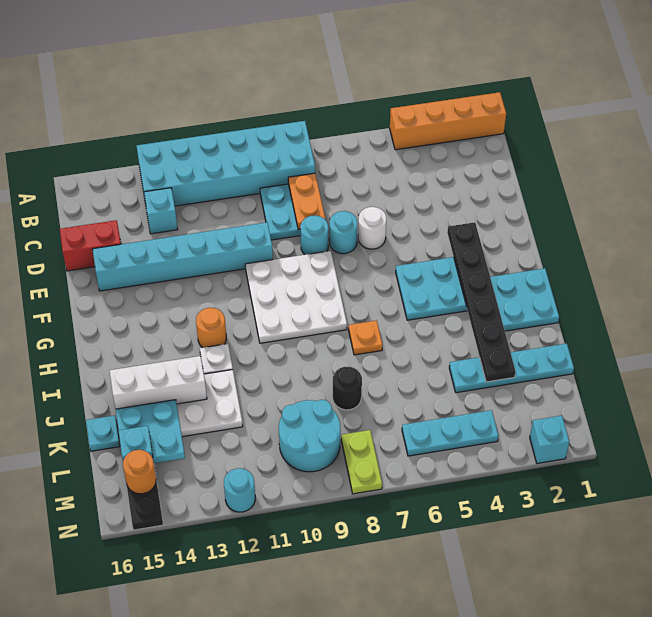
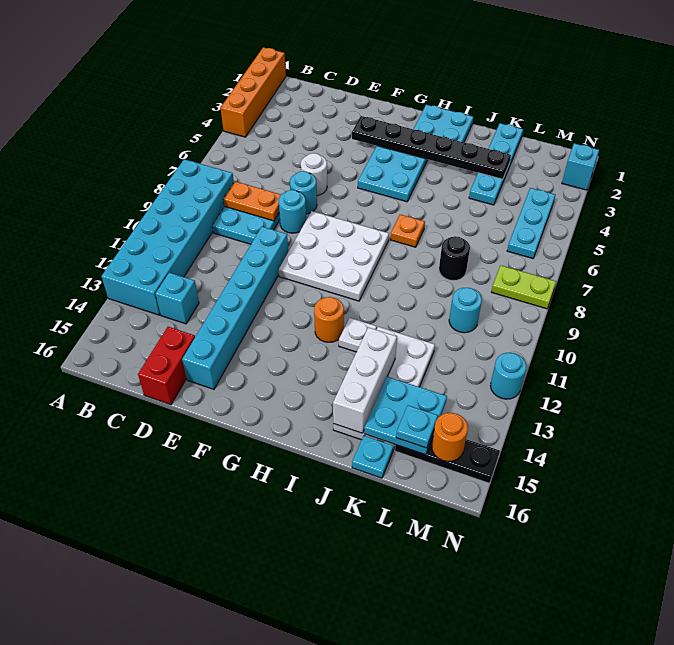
cyan round brick L9:M10 level 1 -> cyan round brick L10 level 1

